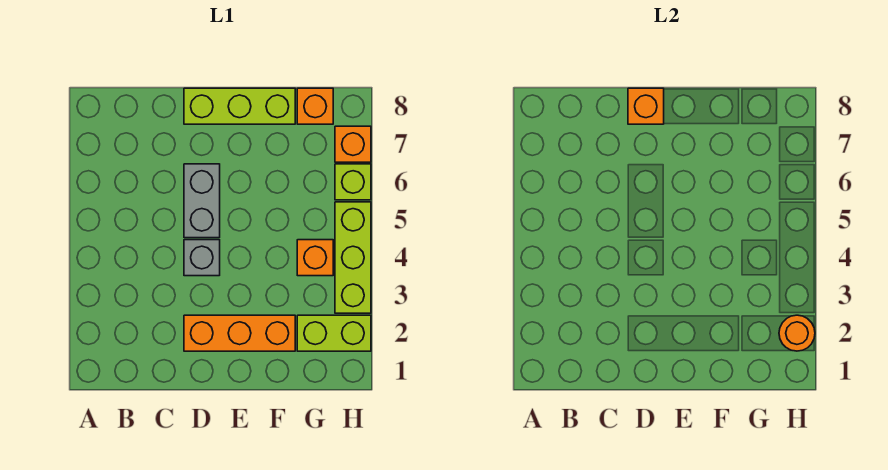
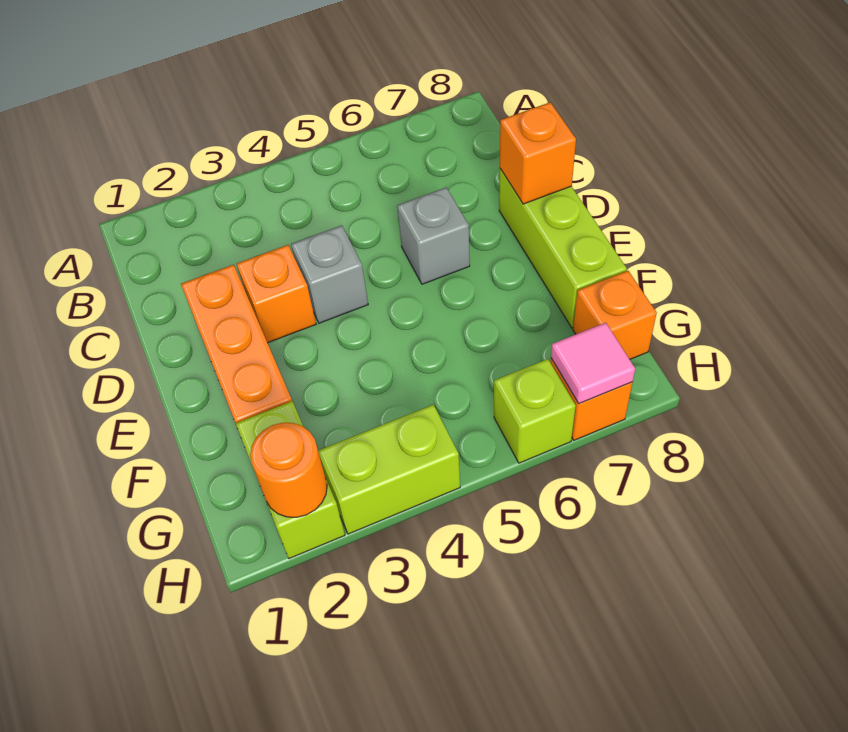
grey brick D5:D6 level 1 -> grey brick D6 level 1
orange brick G4 level 1 -> orange brick D3 level 1
lime brick H3:H5 level 1 -> lime brick H3:H4 level 1
none -> pink tile H7 level 2

